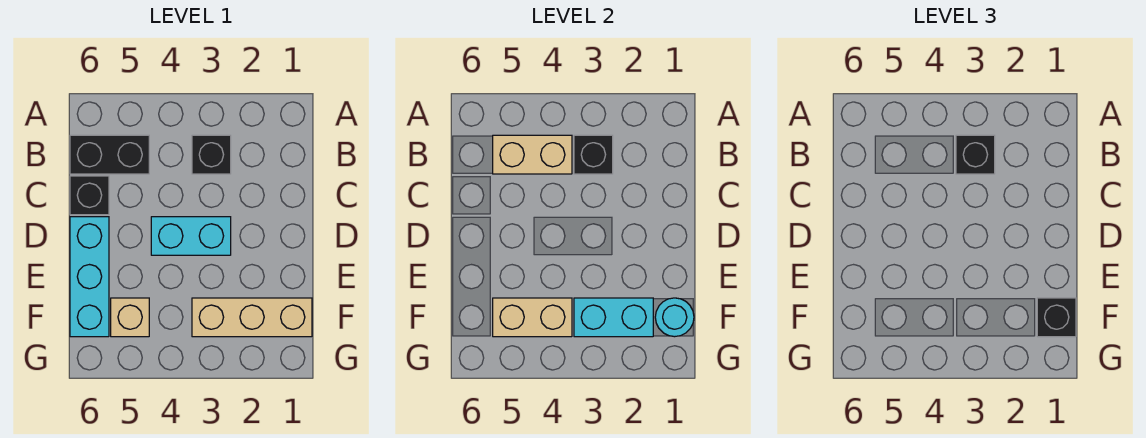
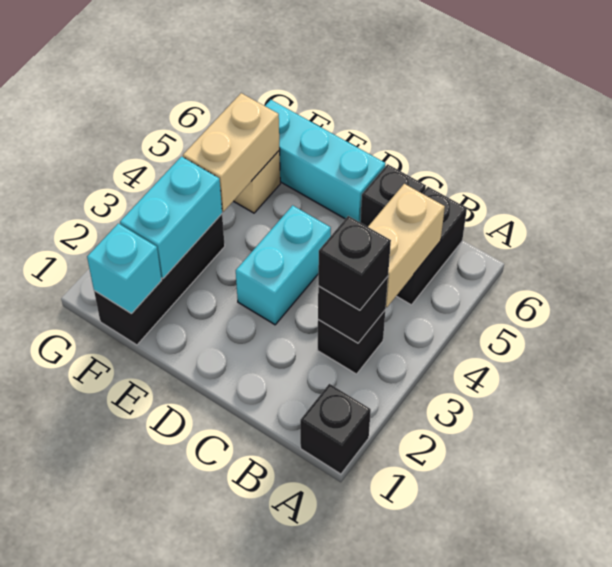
tan brick F1:F3 level 1 -> black brick F1:F3 level 1
cyan round brick F1 level 2 -> cyan brick F1 level 2
black brick F1 level 3 -> black brick A1 level 1

